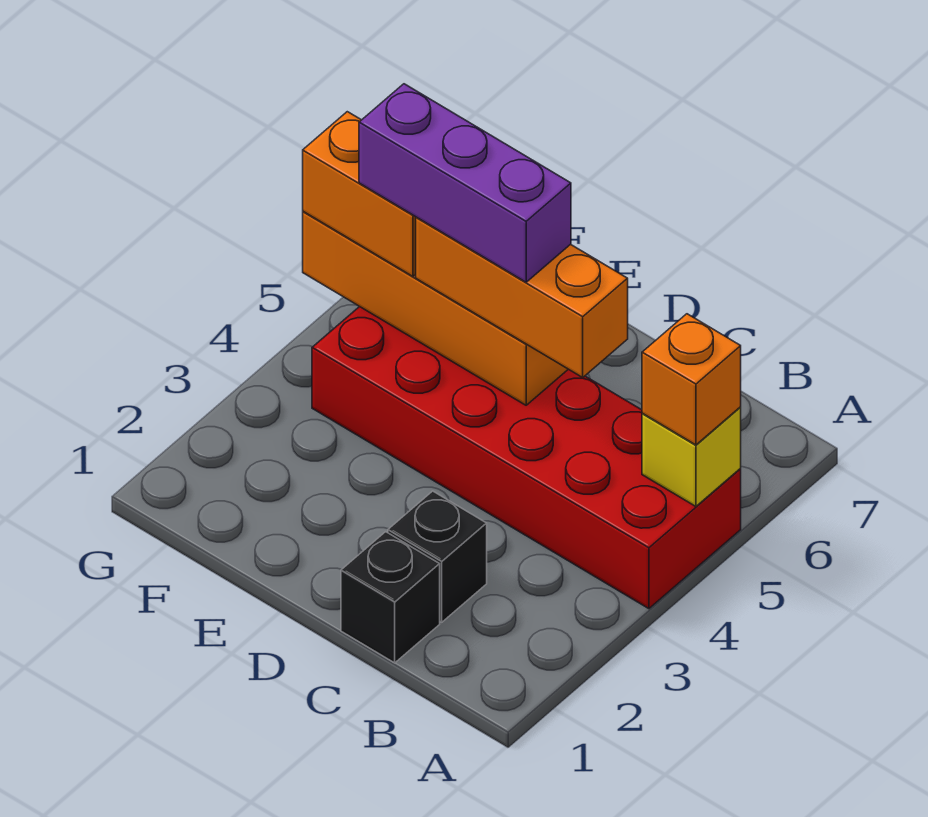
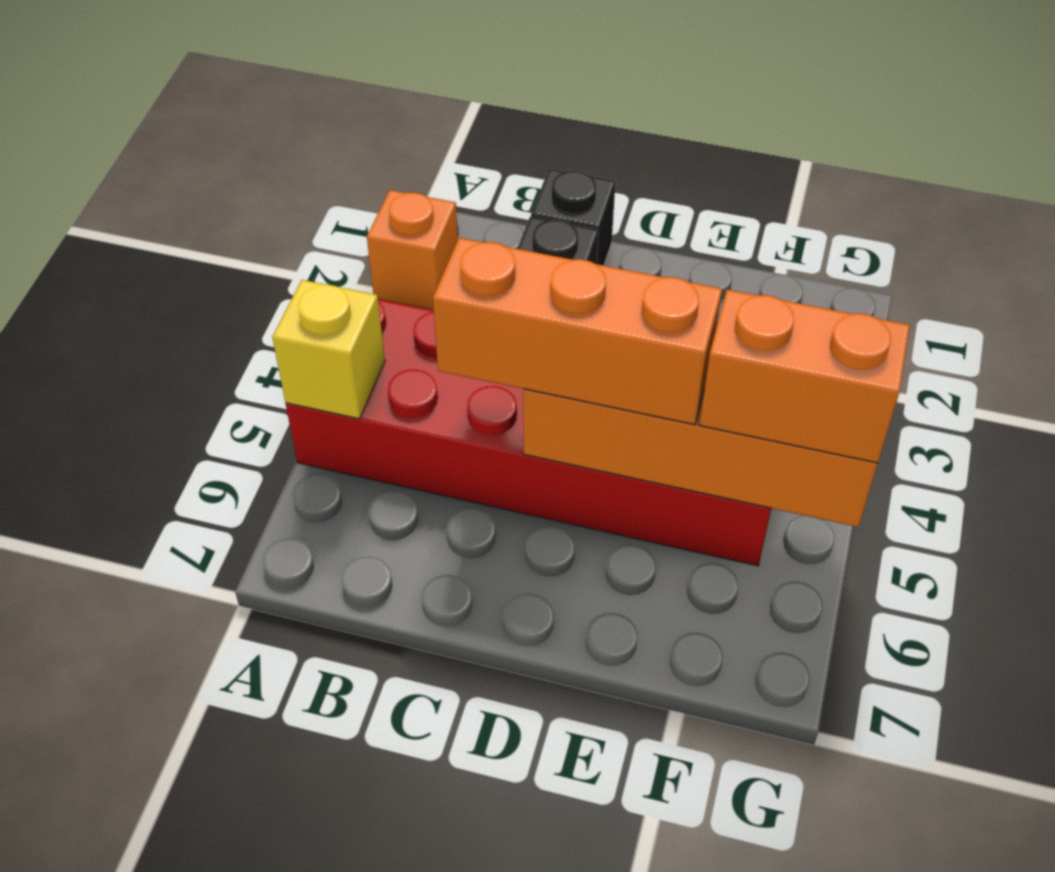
orange brick A5 level 3 -> orange brick A2 level 1
purple brick D5:F5 level 4 -> none

